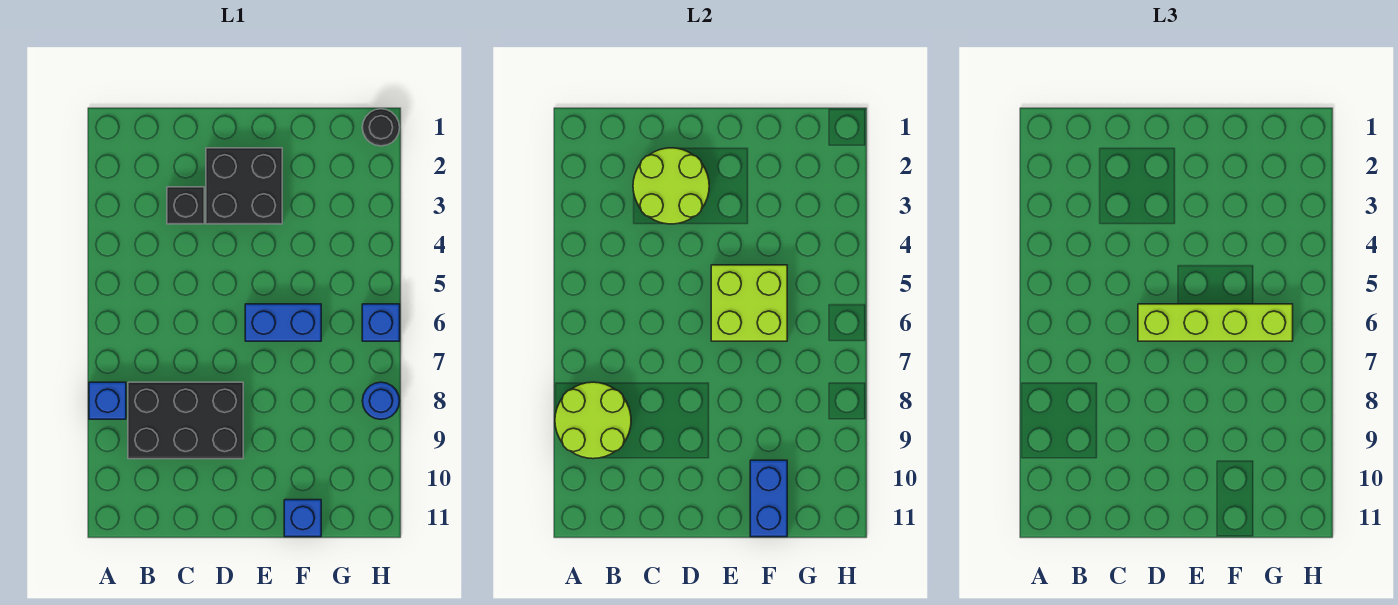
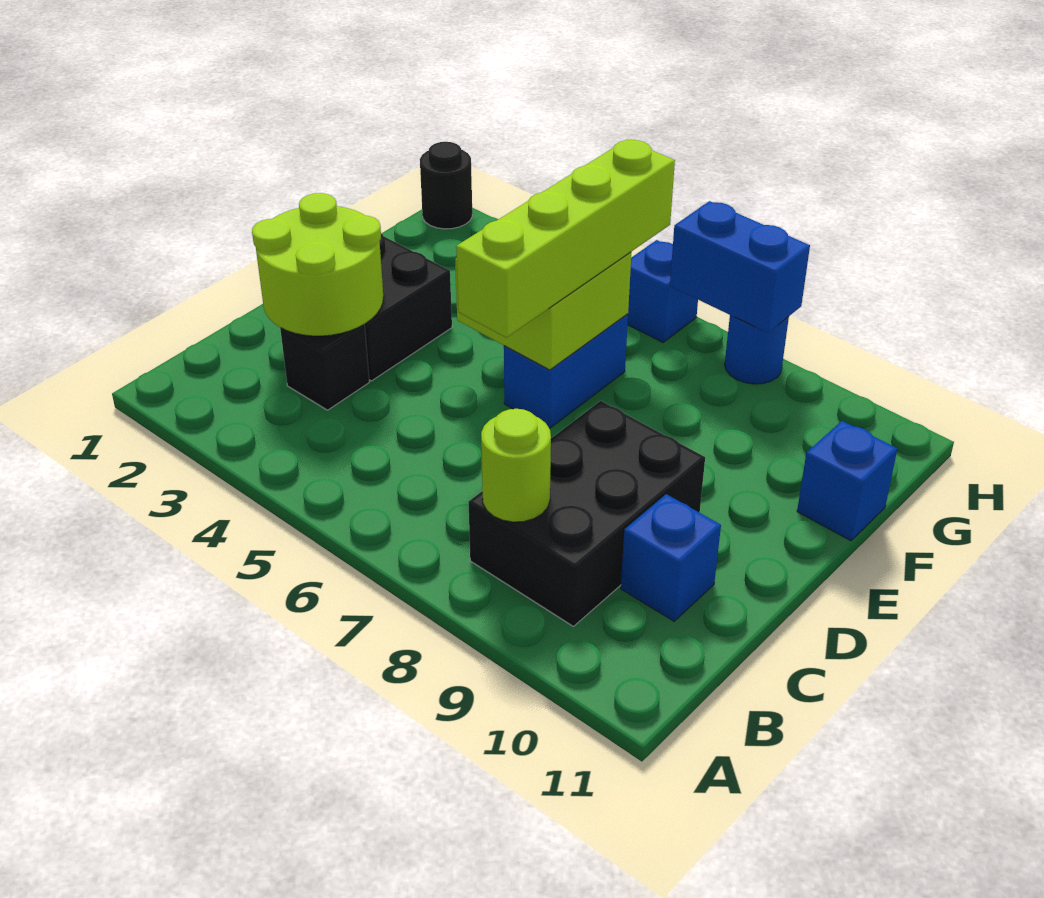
blue brick A8 level 1 -> blue brick C10 level 1
lime round brick A8:B9 level 2 -> lime round brick B8 level 2
blue brick F10:F11 level 2 -> blue brick H7:H8 level 2

